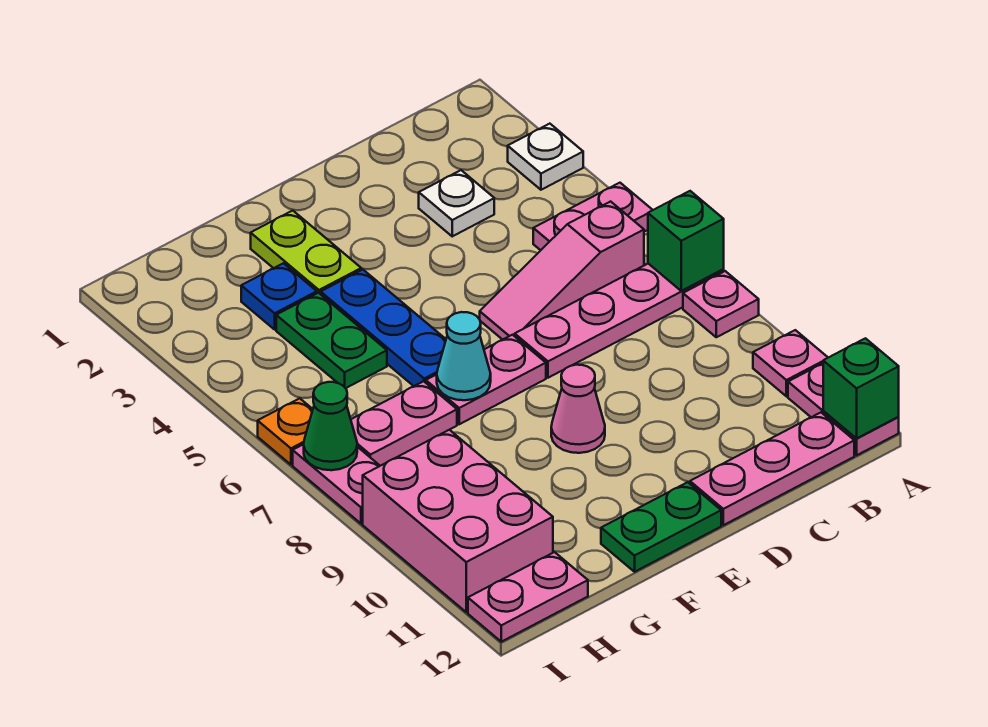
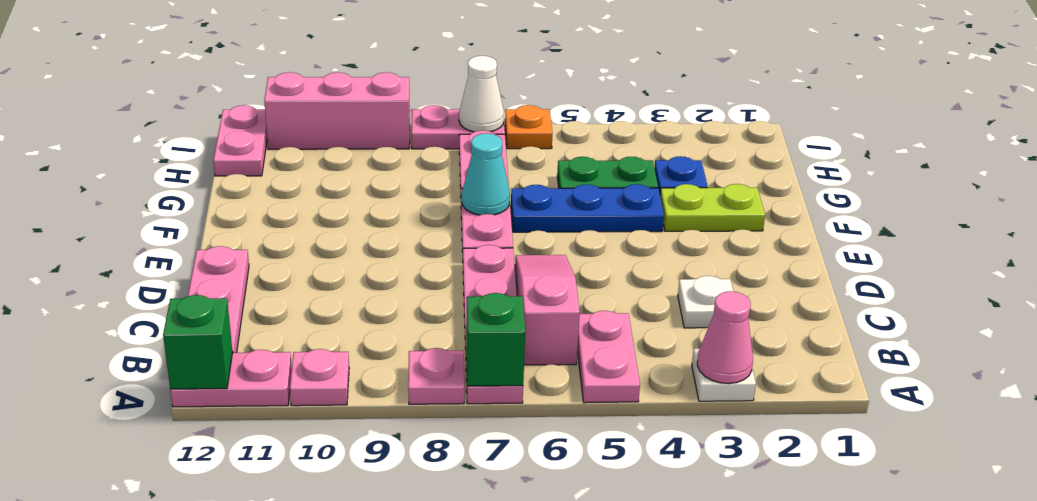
pink cone E9 level 1 -> pink cone A3 level 2
green plate E12:F12 level 1 -> none
pink brick H9:I11 level 1 -> pink brick I9:I11 level 1
green cone I7 level 2 -> white cone I7 level 2

